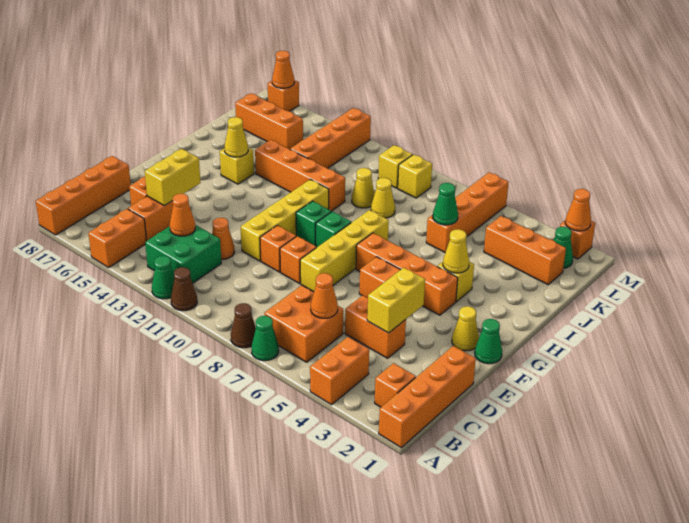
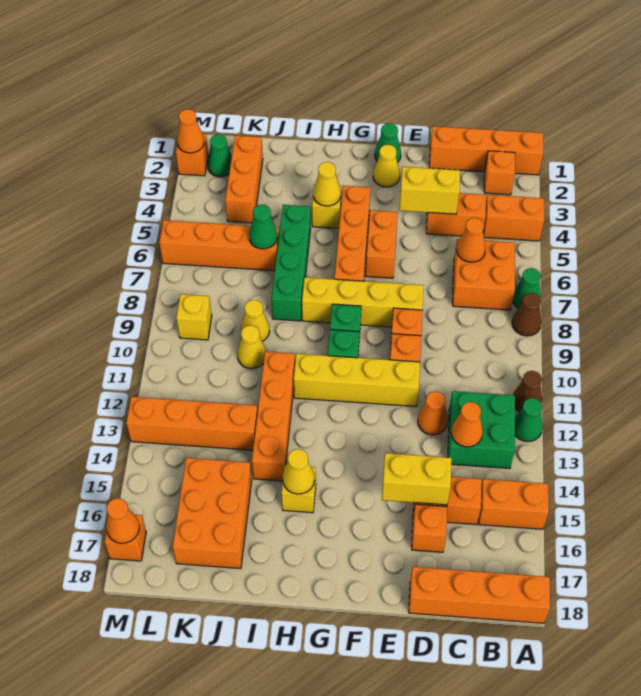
orange brick D4:D5 level 1 -> orange brick C4:D4 level 1
none -> green brick I5:I8 level 1
orange brick K15:K17 level 1 -> orange brick J15:K17 level 1
yellow brick L10 level 1 -> none

